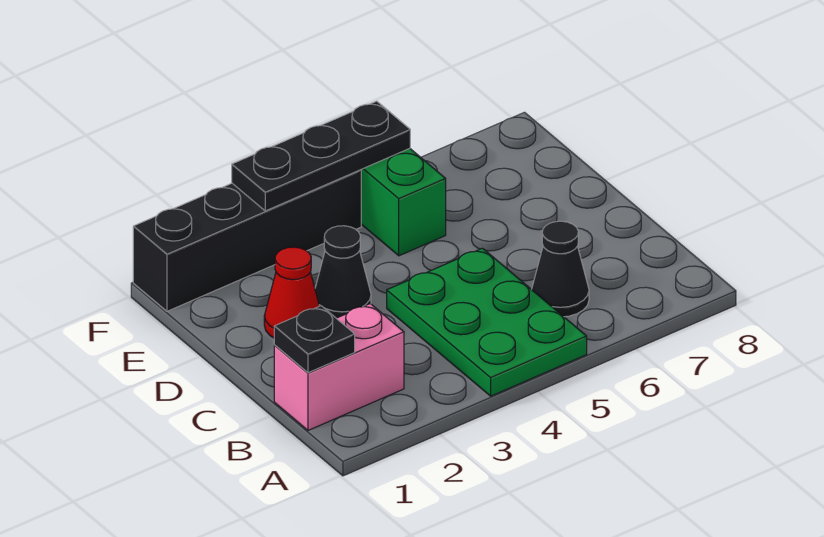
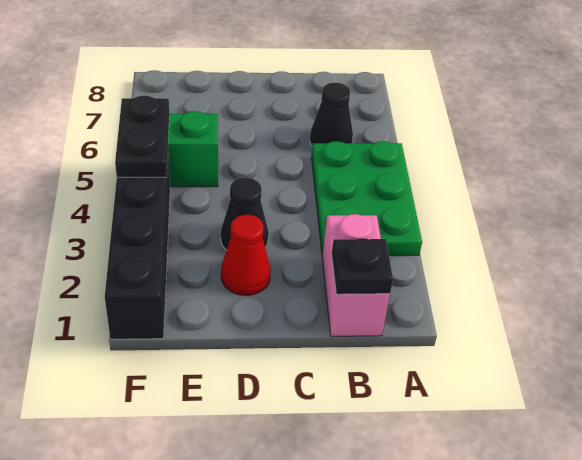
green plate A4:C5 level 1 -> green plate A3:B5 level 1
black plate F3:F5 level 2 -> black plate F4:F5 level 2

